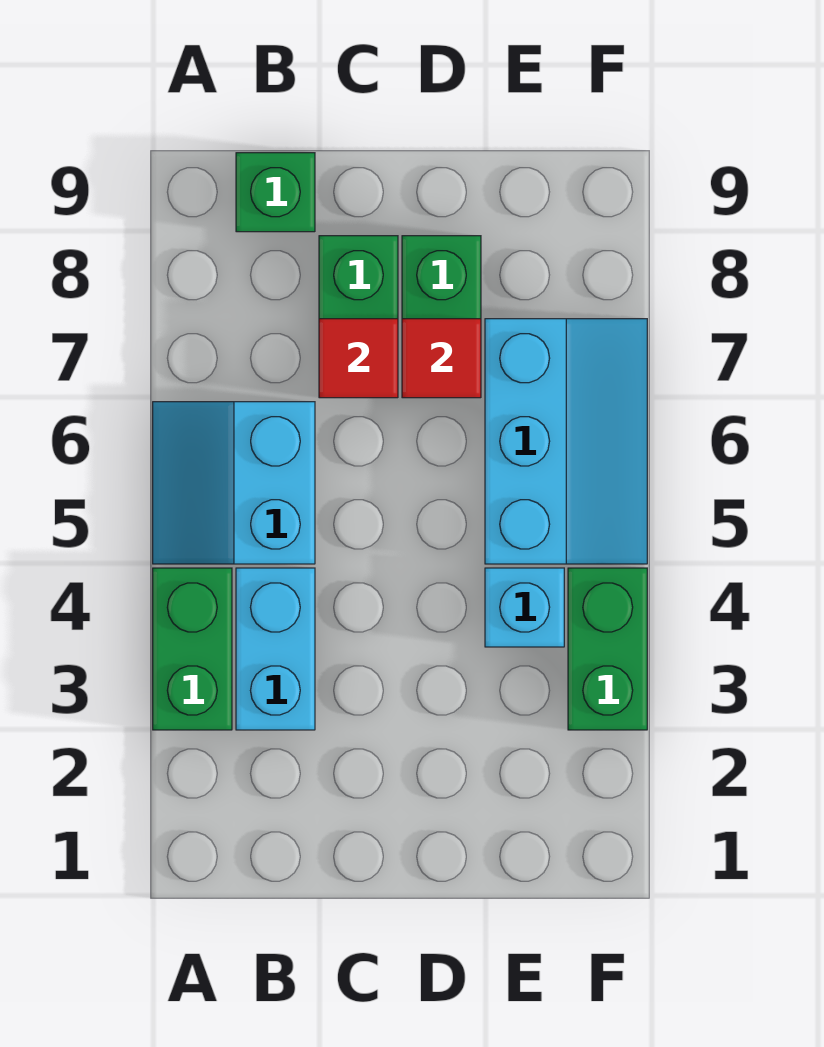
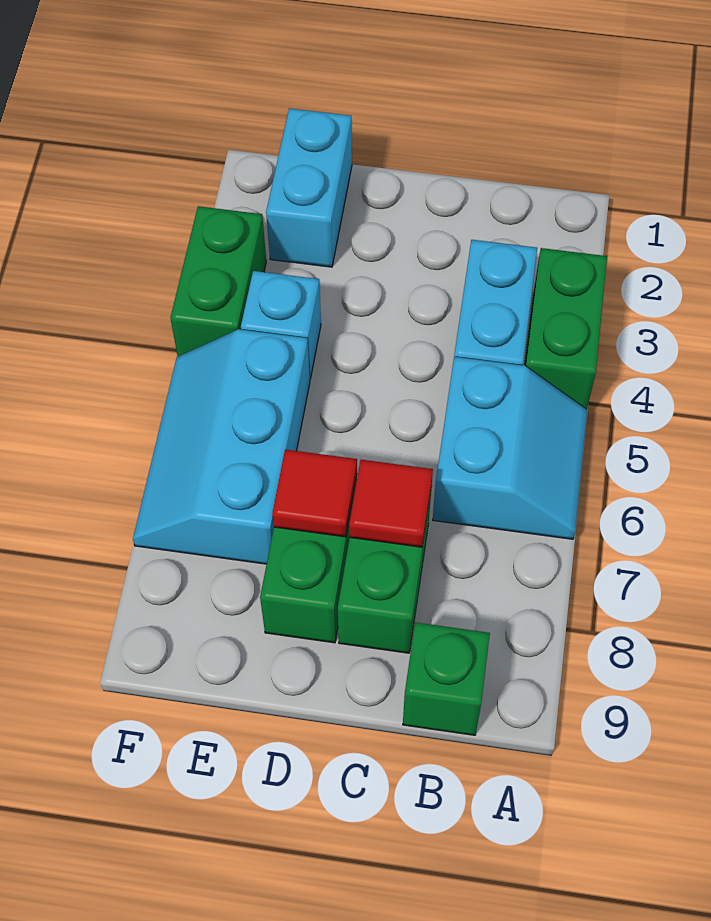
none -> cyan brick E1:E2 level 1

